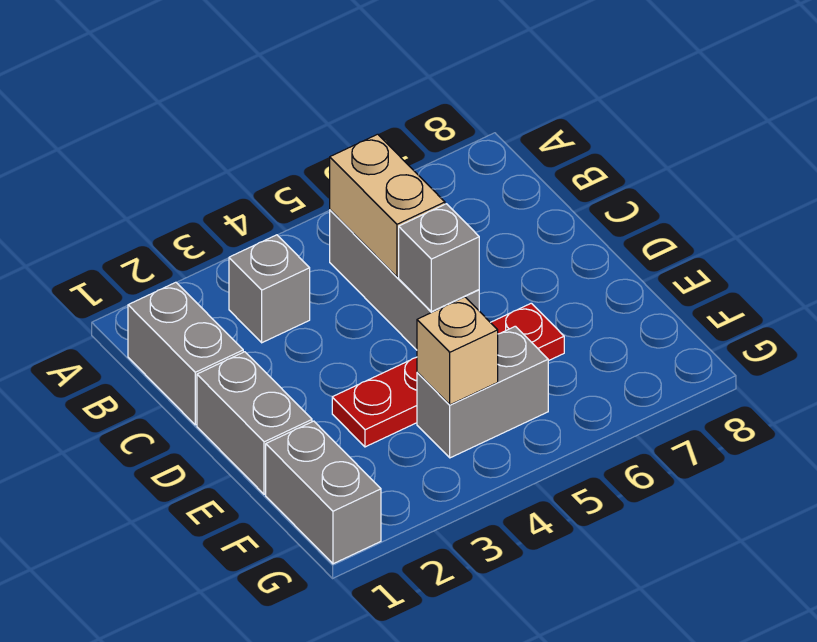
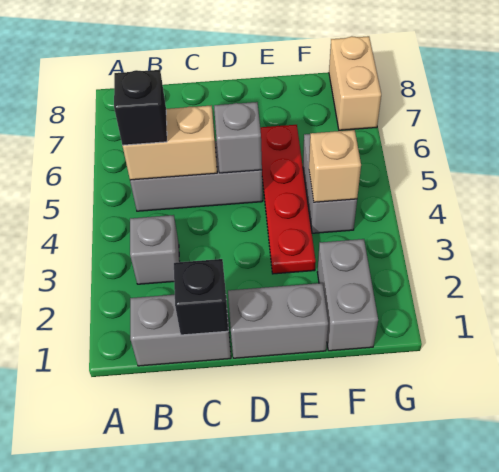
none -> black brick B5 level 3
none -> black brick C1 level 2
grey brick F1:G1 level 1 -> grey brick F1:F2 level 1
none -> tan brick G7:G8 level 1

